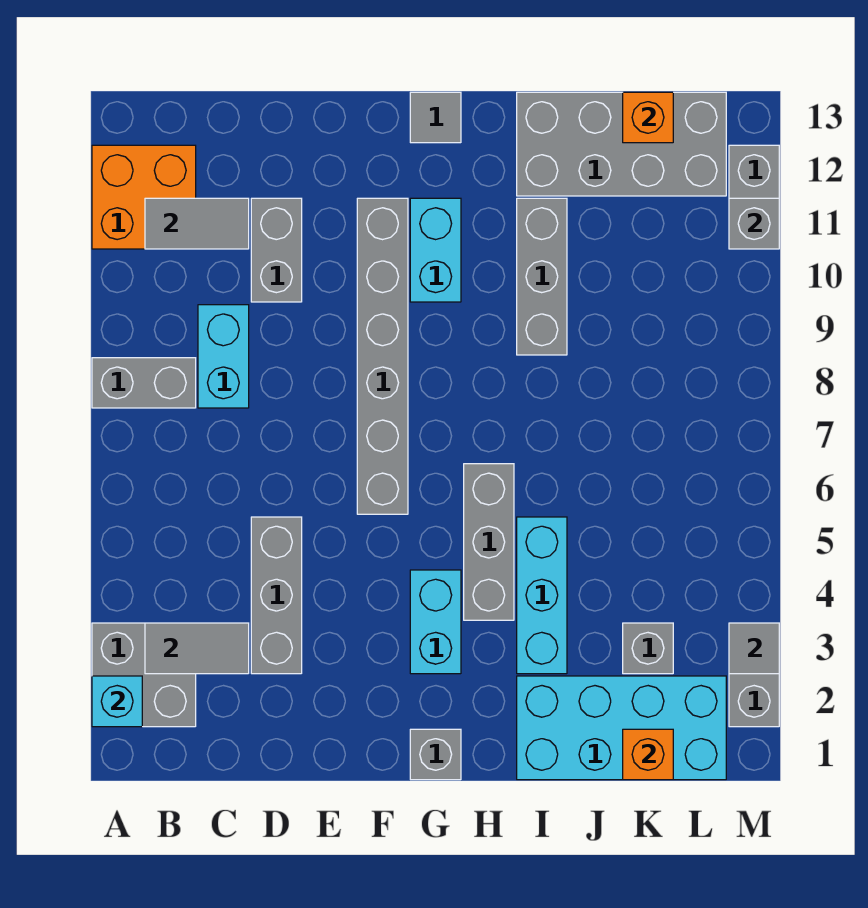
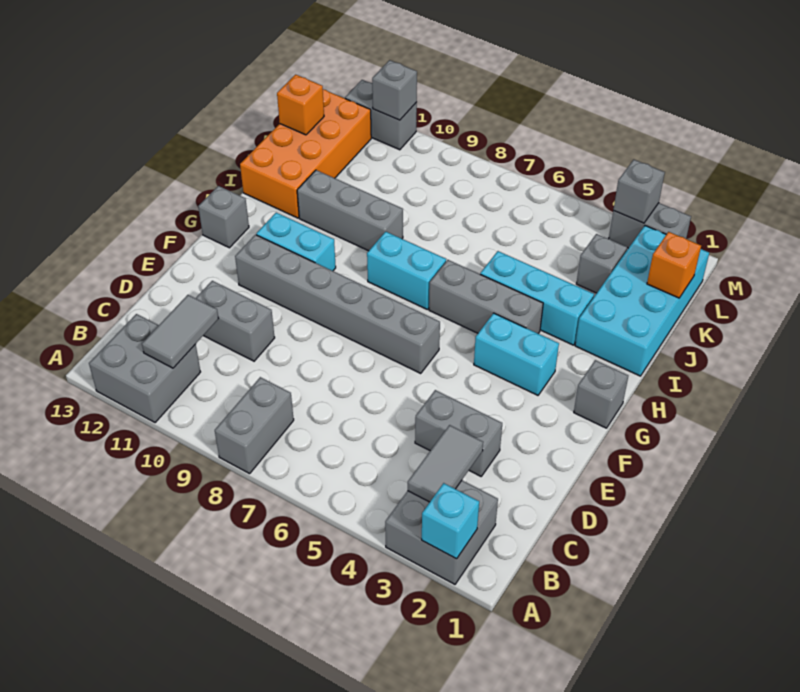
orange brick A11:B12 level 1 -> grey brick A11:B12 level 1
cyan brick C8:C9 level 1 -> cyan brick H7:H8 level 1
grey brick D3:D5 level 1 -> grey brick D3:D4 level 1
grey tile G13 level 1 -> grey brick G13 level 1
grey brick I12:L13 level 1 -> orange brick I12:L13 level 1
grey tile M3 level 2 -> grey brick M3 level 2

